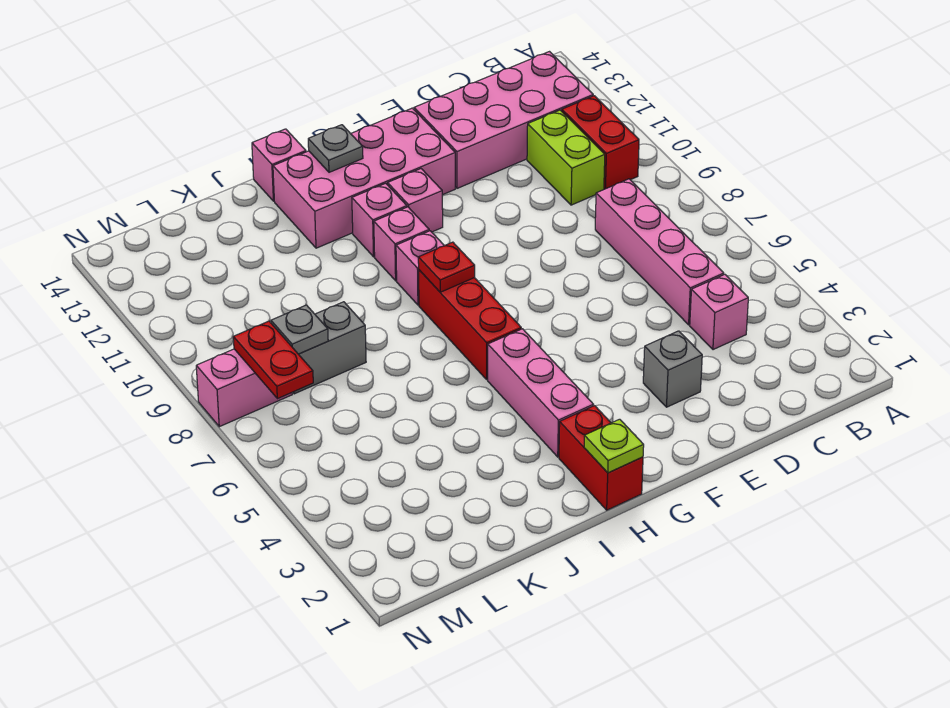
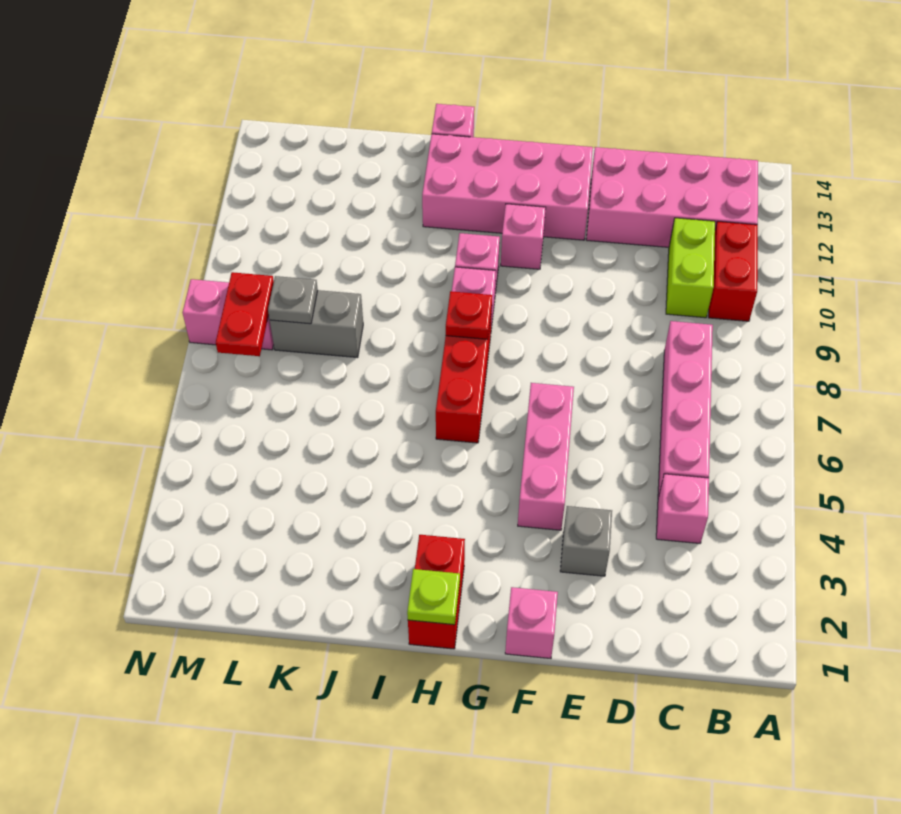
pink brick H3:H5 level 1 -> pink brick F4:F6 level 1
pink brick H11 level 1 -> pink brick F1 level 1
grey plate H13 level 2 -> none

